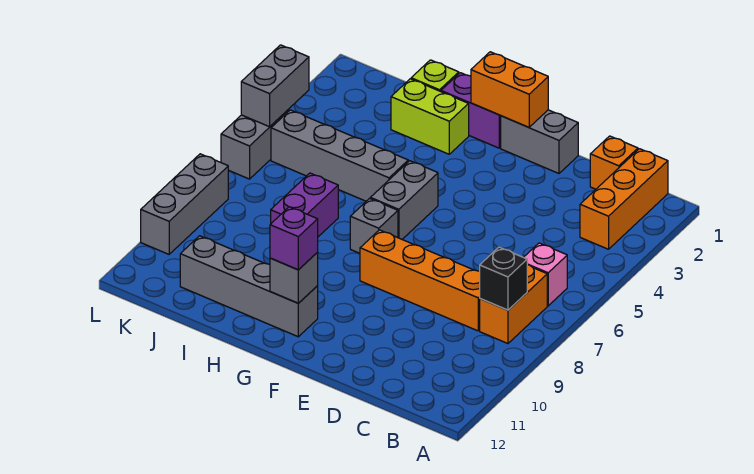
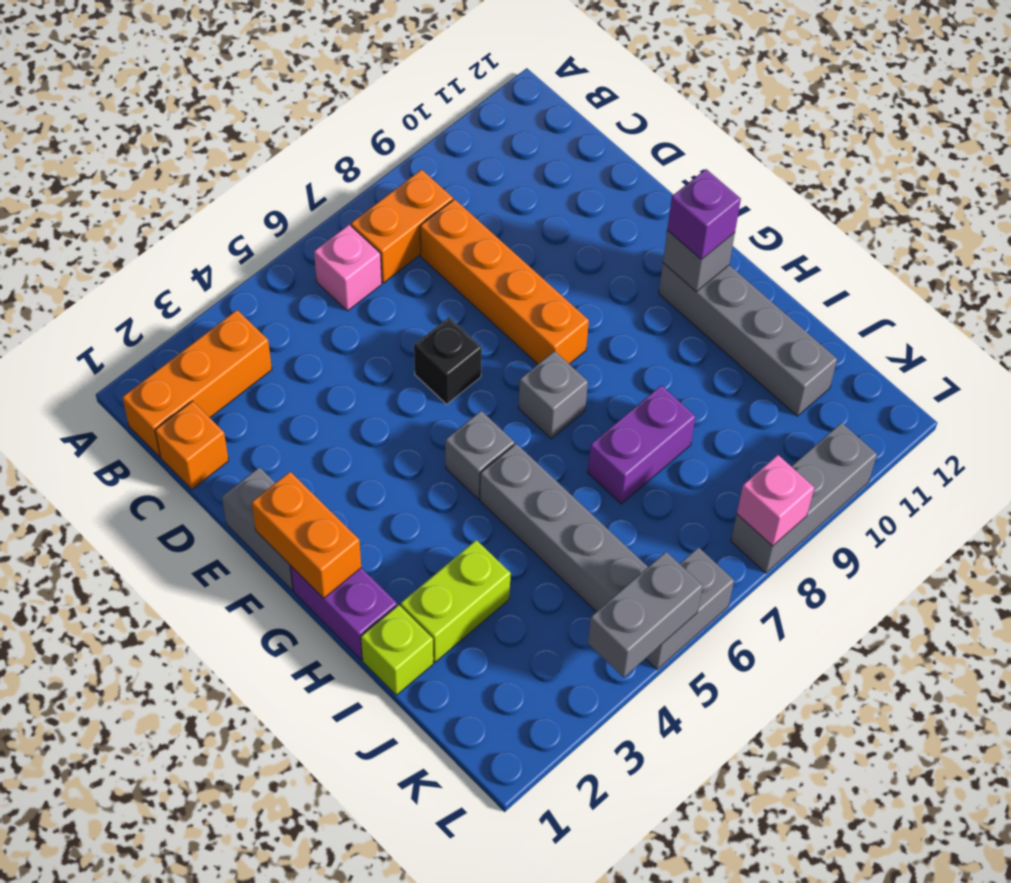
black brick B8 level 2 -> black brick E6 level 1
grey brick G5:G6 level 1 -> grey brick G5 level 1
lime brick H2:I2 level 1 -> lime brick I2:I3 level 1
none -> pink brick L8 level 2

